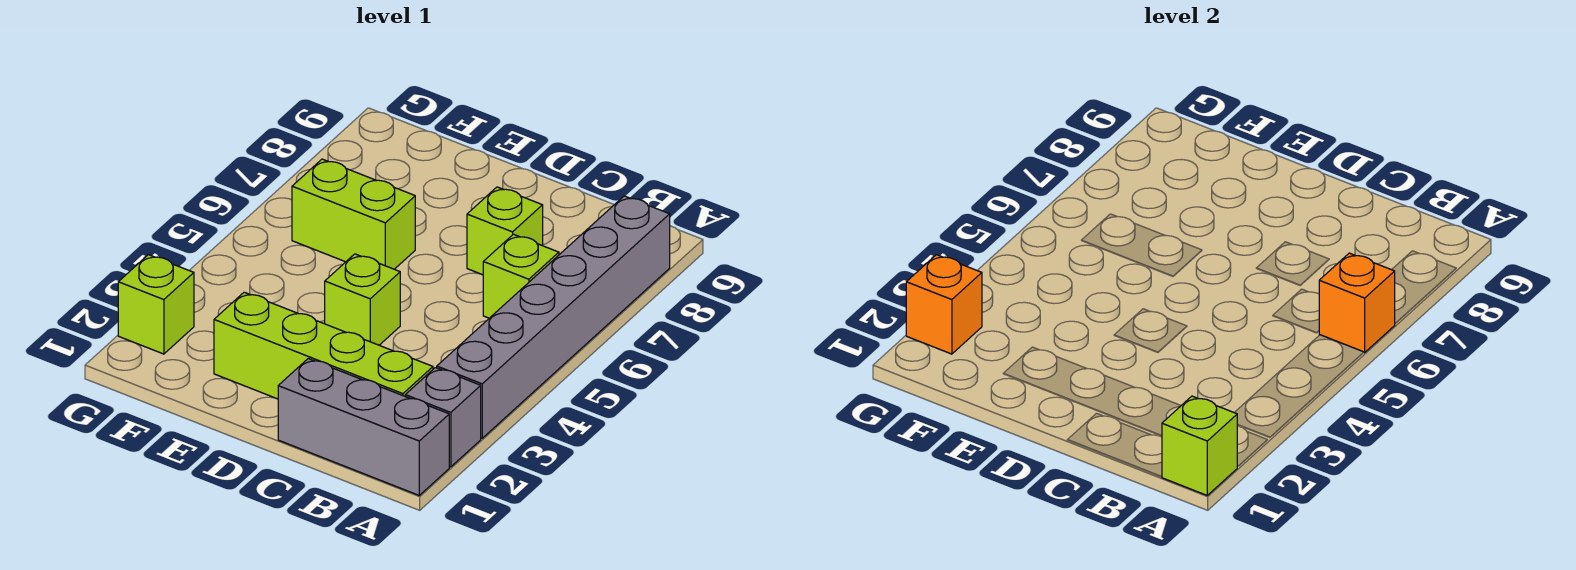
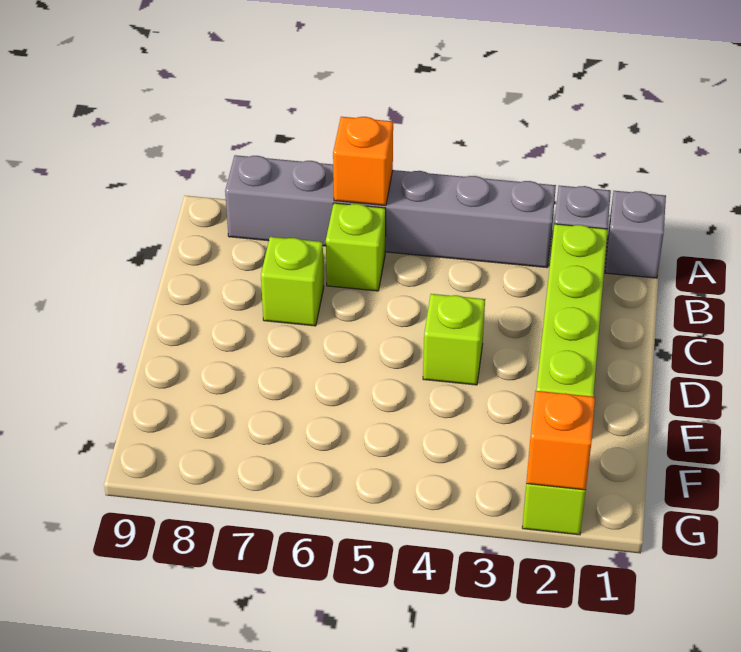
grey brick A1:C1 level 1 -> grey brick A1 level 1
lime brick A1 level 2 -> none
lime brick E6:F6 level 1 -> none

